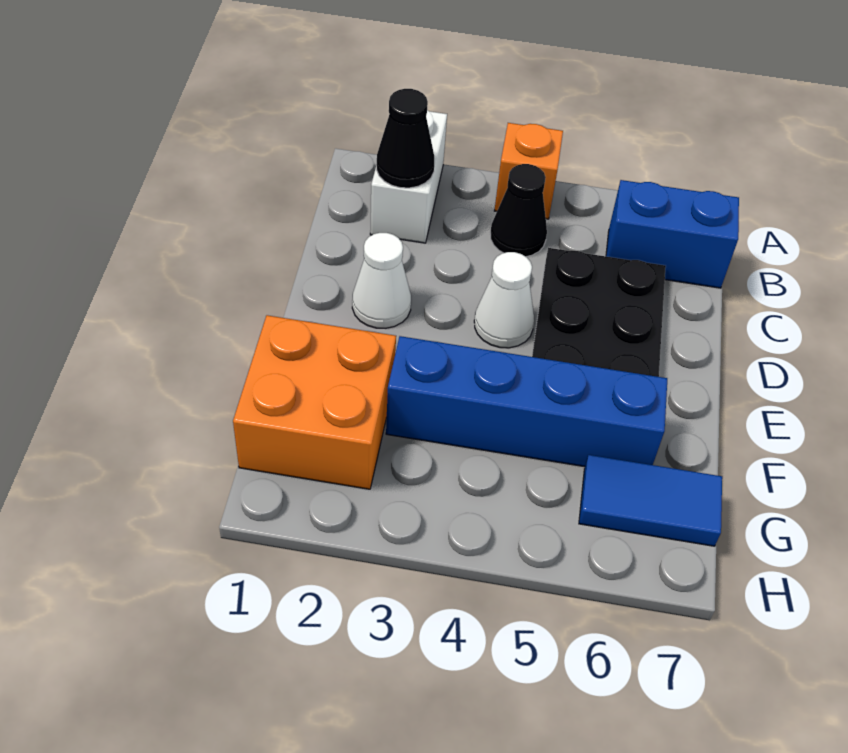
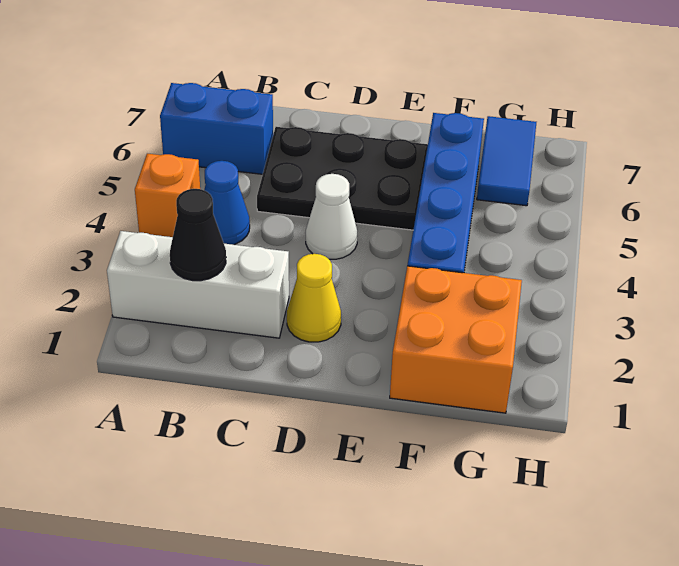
white brick A2:B2 level 1 -> white brick A2:C2 level 1
black cone B4 level 1 -> blue cone B4 level 1
blue brick B6:B7 level 1 -> blue brick A6:B6 level 1
white cone D2 level 1 -> yellow cone D2 level 1

